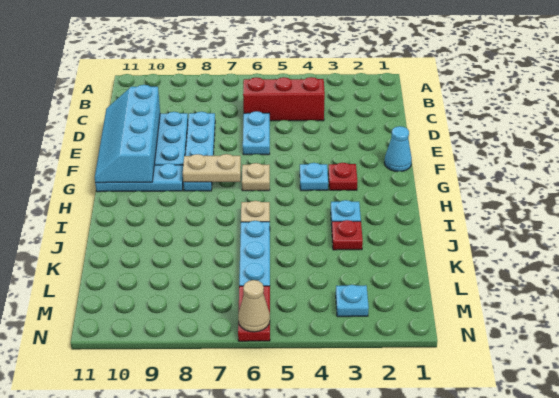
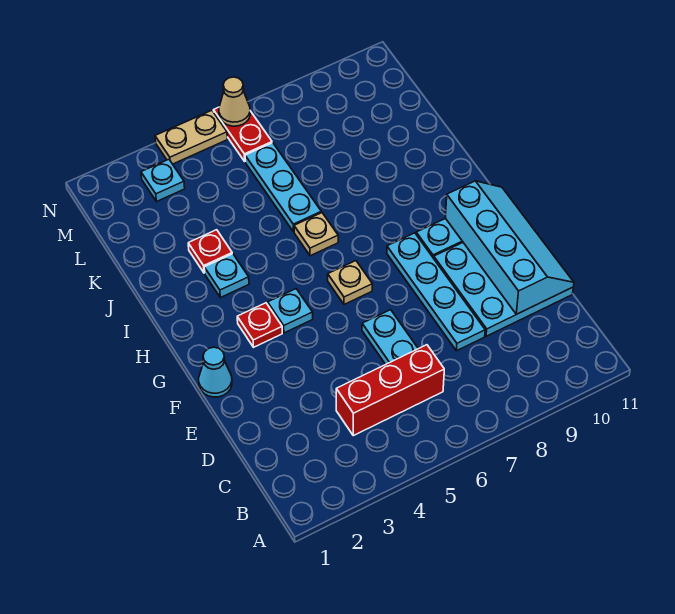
tan plate G7:G8 level 2 -> tan plate N4:N5 level 1

